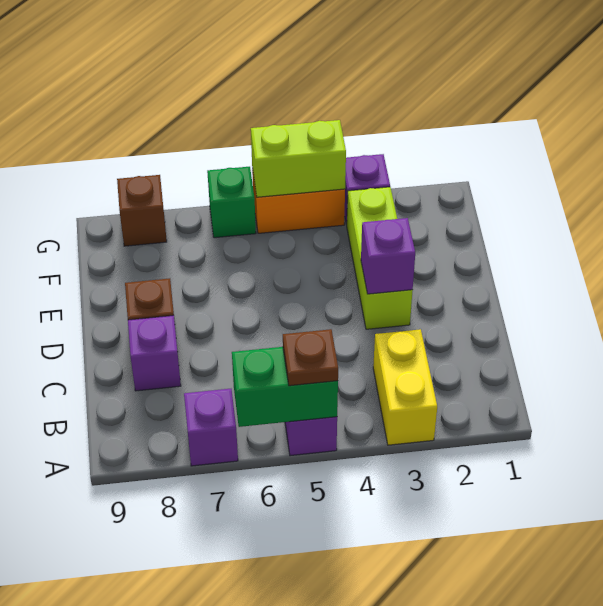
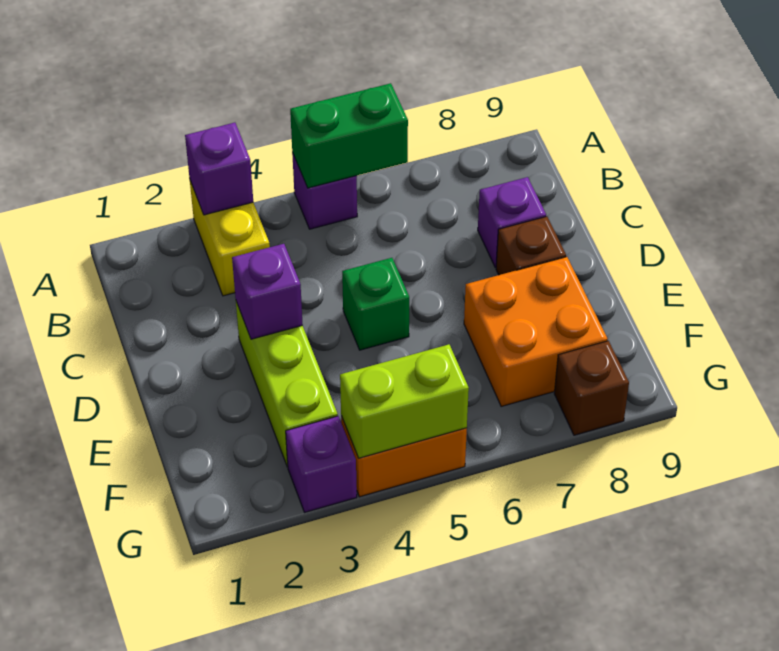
brown plate A5 level 3 -> none
purple brick A7 level 1 -> purple brick A3 level 2
none -> orange brick E7:F8 level 1
green brick G6 level 1 -> green brick D5 level 1

